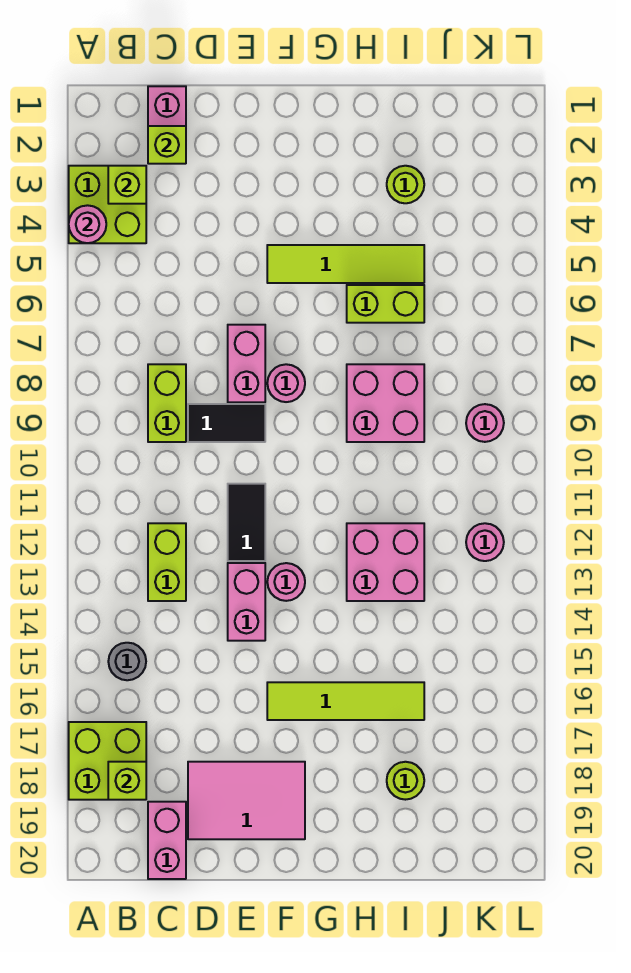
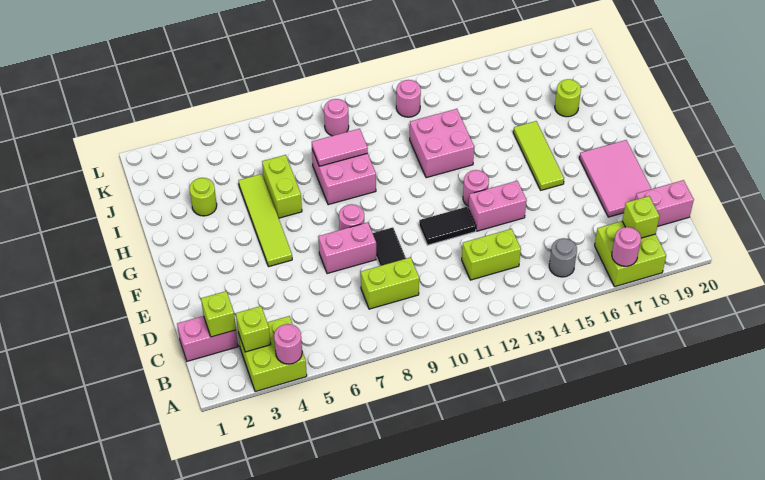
none -> pink round brick A17 level 2
lime tile F16:I16 level 1 -> lime tile F16:H16 level 1
none -> pink tile I8:I9 level 2

